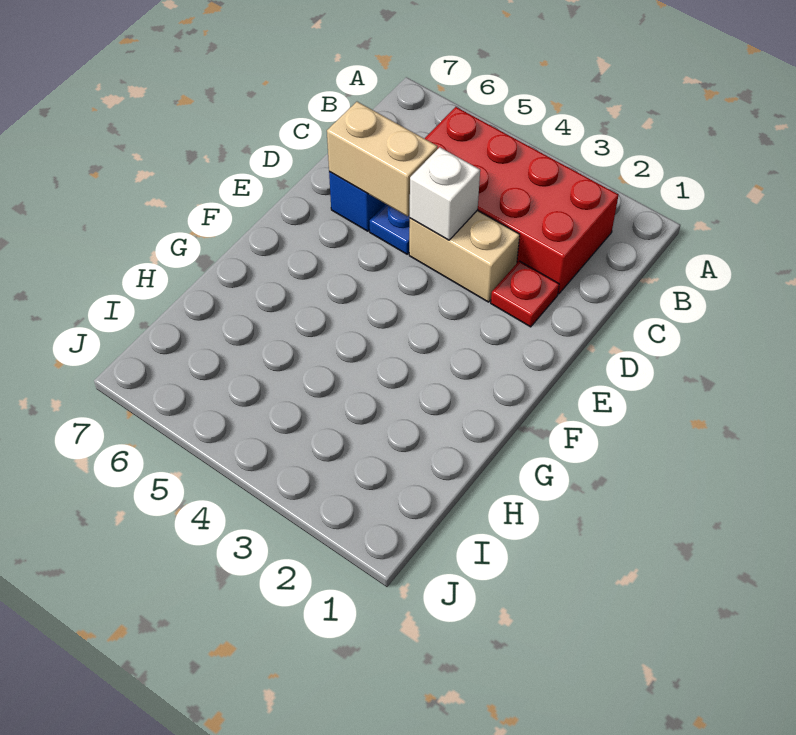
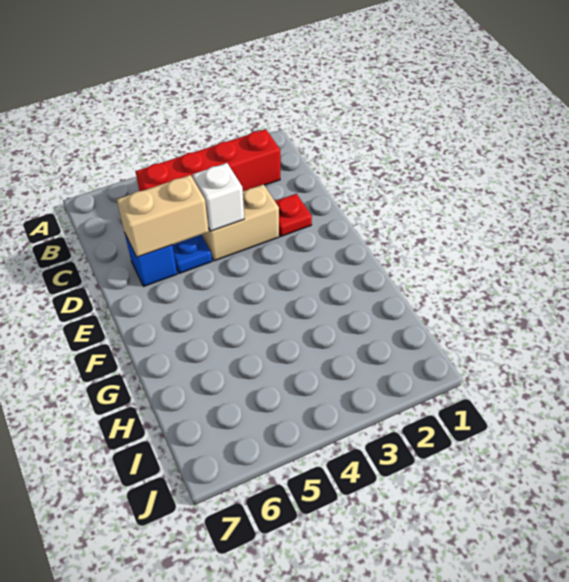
red brick B2:C5 level 1 -> red brick B2:B5 level 1

